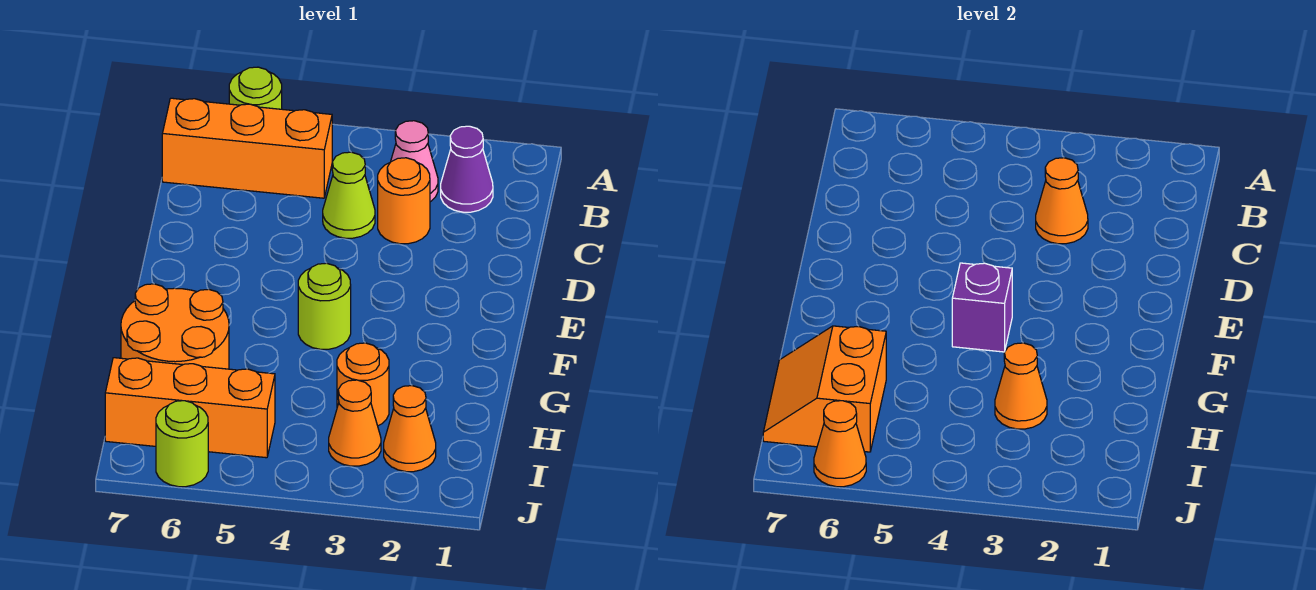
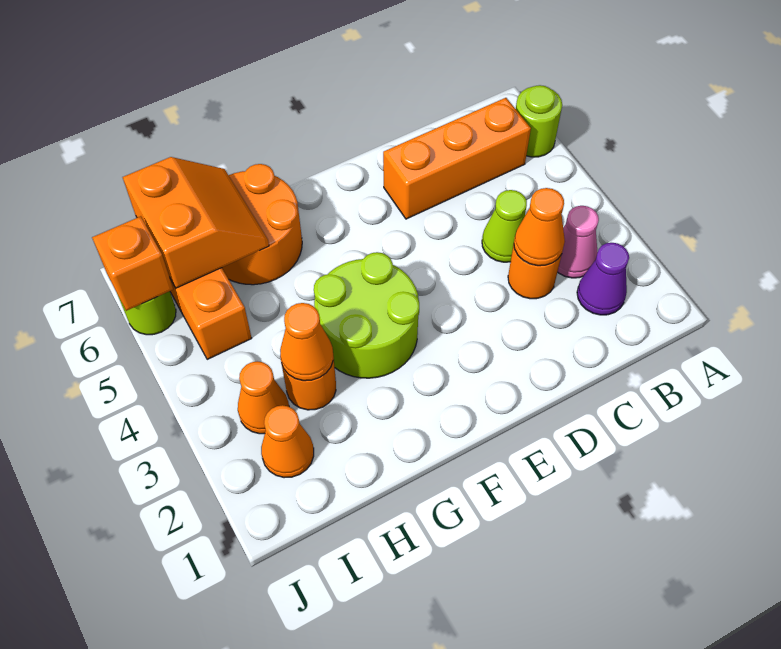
orange brick B5:B7 level 1 -> orange brick B6:D6 level 1
lime round brick F4 level 1 -> lime round brick F3:G4 level 1
purple brick F4 level 2 -> none
orange slope H6:I7 level 2 top 6 -> orange slope H6:I7 level 2 top I
orange cone J6 level 2 -> orange brick J6 level 2

